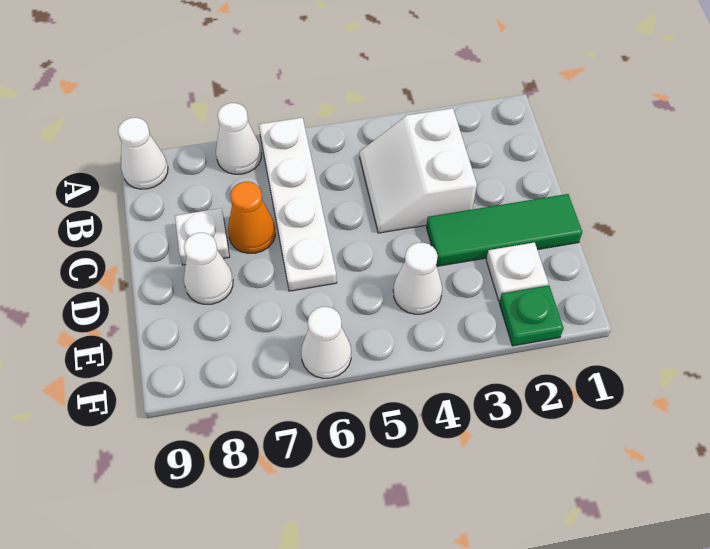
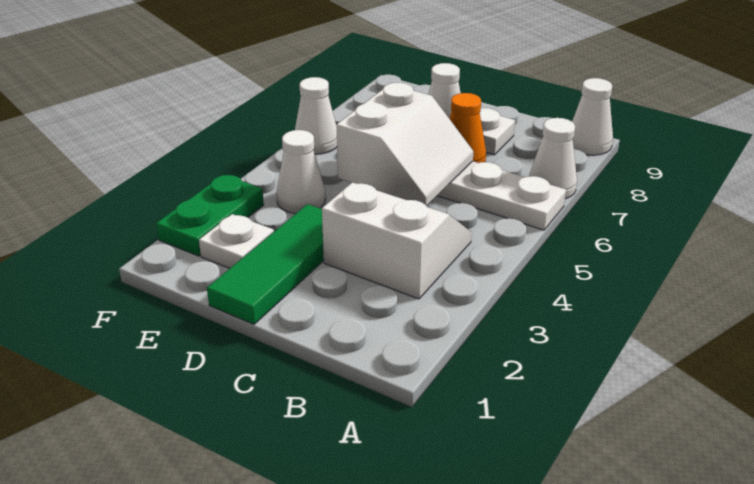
none -> white slope C5:D6 level 2 top D
green plate F2 level 1 -> green plate F2:F3 level 1

